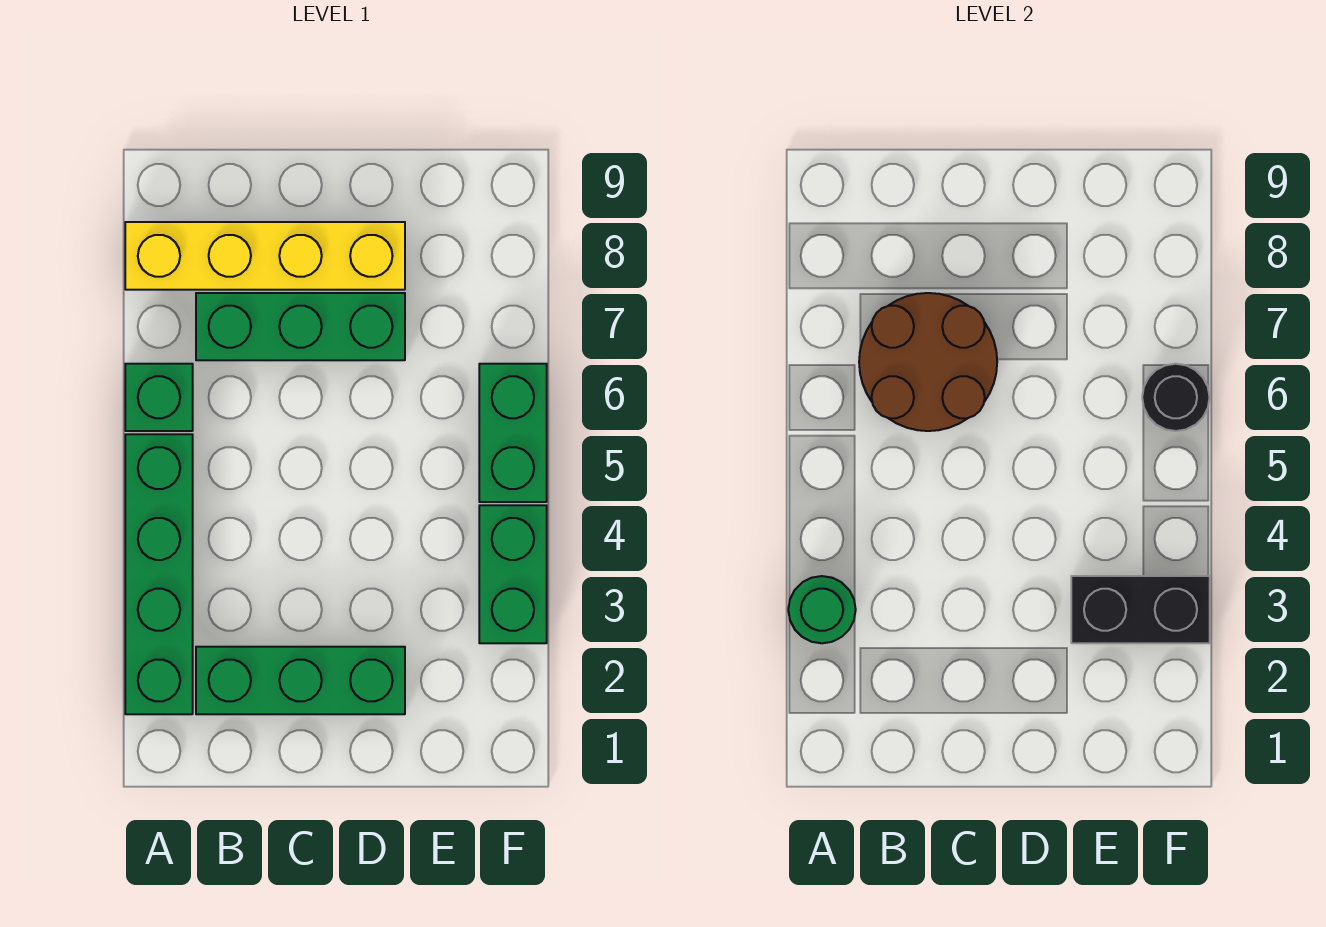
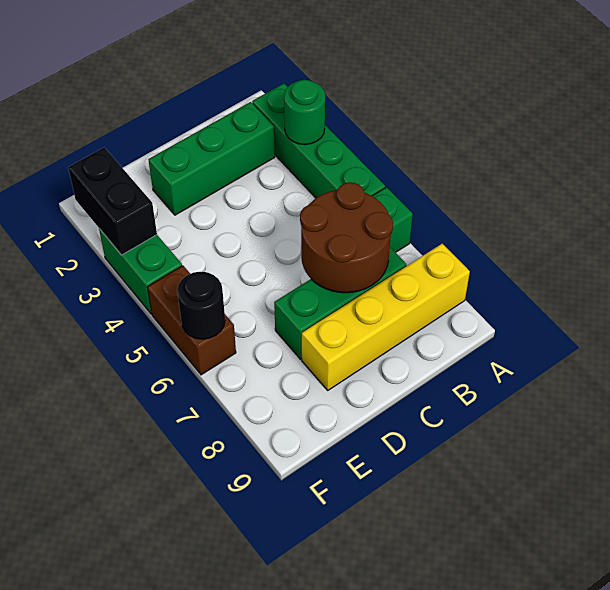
black brick E3:F3 level 2 -> black brick F2:F3 level 2
green brick F5:F6 level 1 -> brown brick F5:F6 level 1

